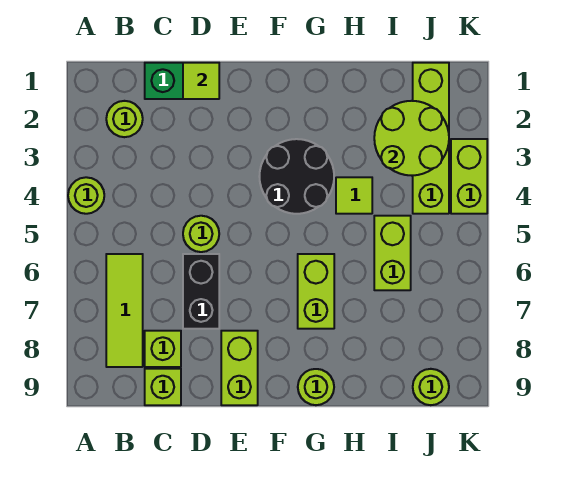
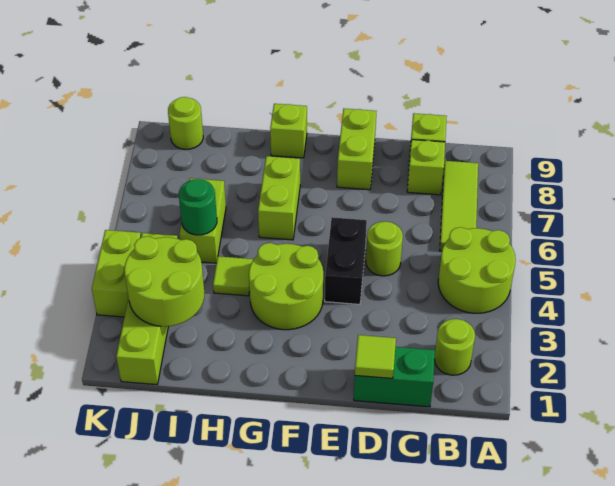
lime round brick A4 level 1 -> lime round brick A4:B5 level 1
black brick D6:D7 level 1 -> black brick E4:E5 level 1
black round brick F3:G4 level 1 -> lime round brick F3:G4 level 1
lime round brick G9 level 1 -> lime brick G9 level 1
none -> green round brick I5 level 2

